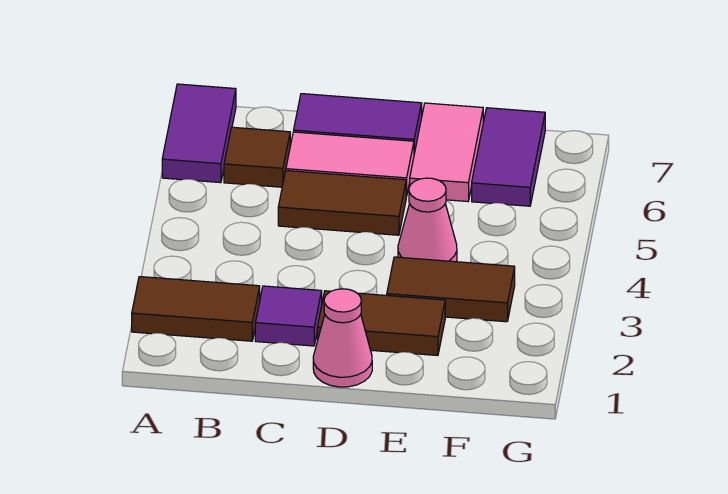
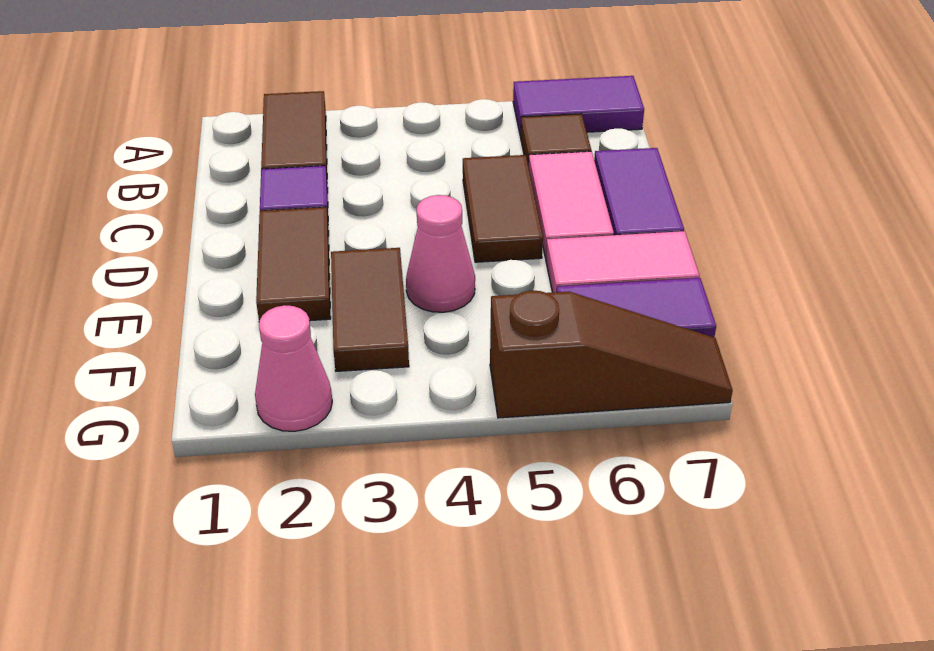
pink cone D1 level 1 -> pink cone G2 level 1
none -> brown slope G5:G7 level 1 top 5

